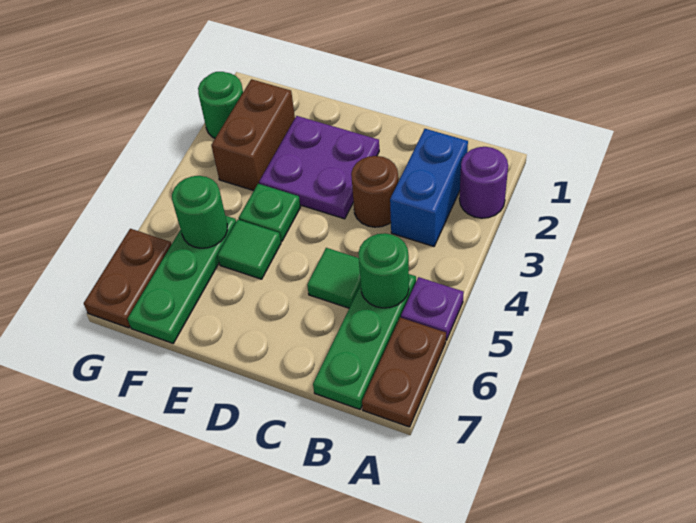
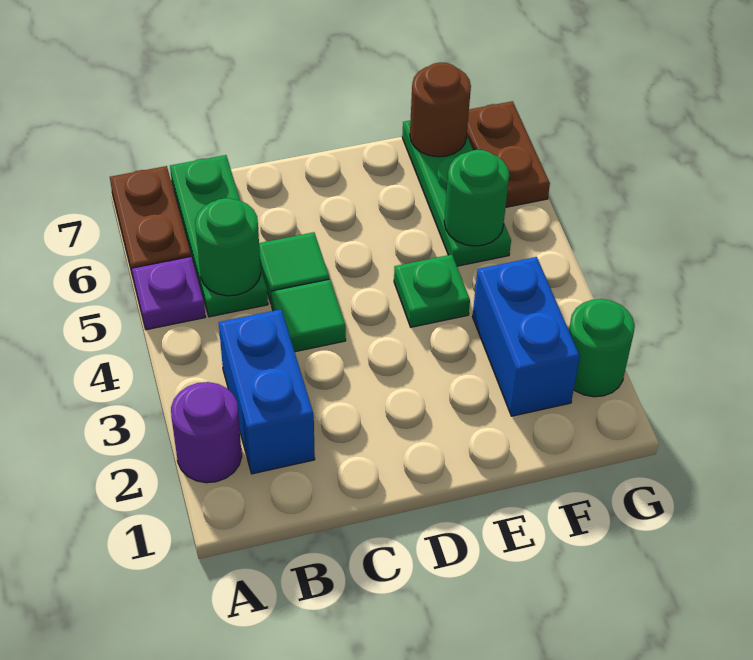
brown round brick C3 level 1 -> brown round brick F7 level 2
purple plate D2:E3 level 1 -> none
green tile E5 level 1 -> green tile C4 level 1
brown brick F2:F3 level 1 -> blue brick F2:F3 level 1

